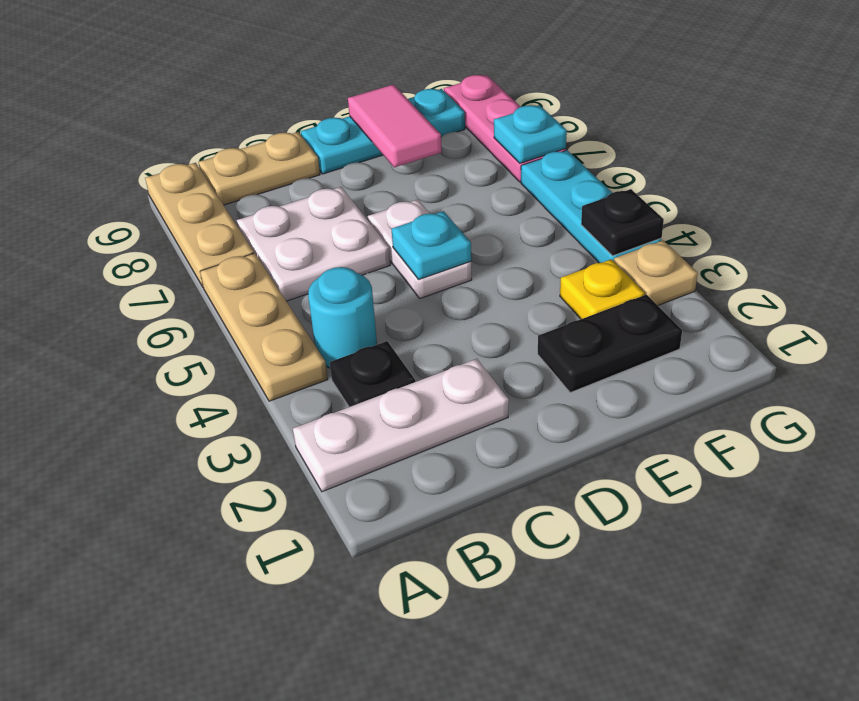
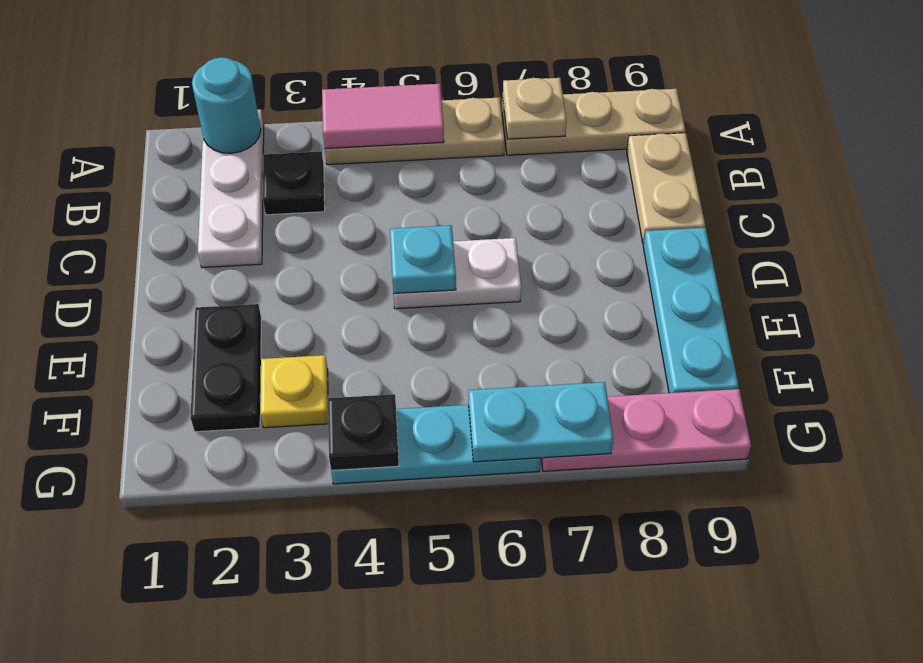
cyan round brick B4 level 1 -> cyan round brick A2 level 2
white plate B6:C7 level 1 -> none
pink tile E8:E9 level 2 -> pink tile A4:A5 level 2
tan plate G3 level 1 -> tan plate A7 level 2
cyan plate G7 level 2 -> cyan plate G6:G7 level 2

